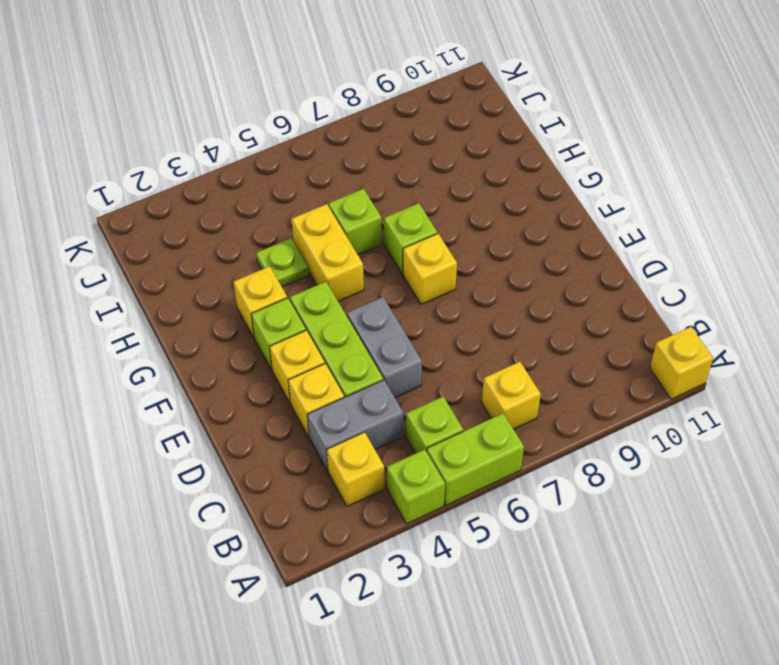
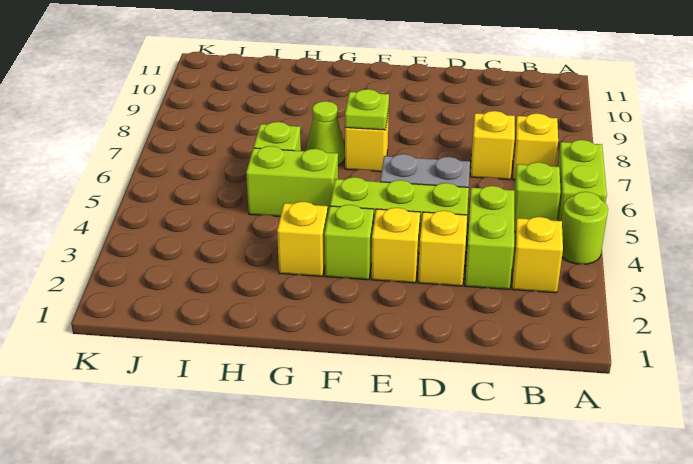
lime brick A4 level 1 -> lime round brick A4 level 1
yellow brick A11 level 1 -> yellow brick C7 level 1
grey brick C3:C4 level 1 -> lime brick C3:C4 level 1
yellow brick G5:H5 level 1 -> lime brick G5:H5 level 1
lime brick G7 level 1 -> lime cone G7 level 1
lime plate H4 level 1 -> lime plate F7 level 2

